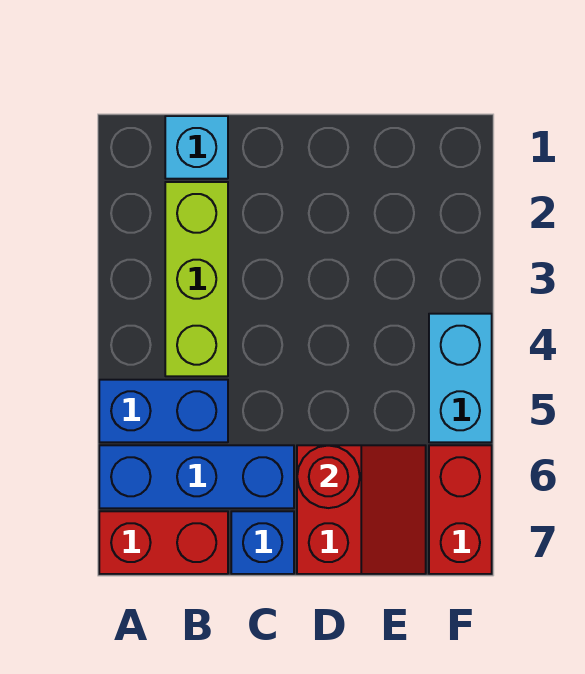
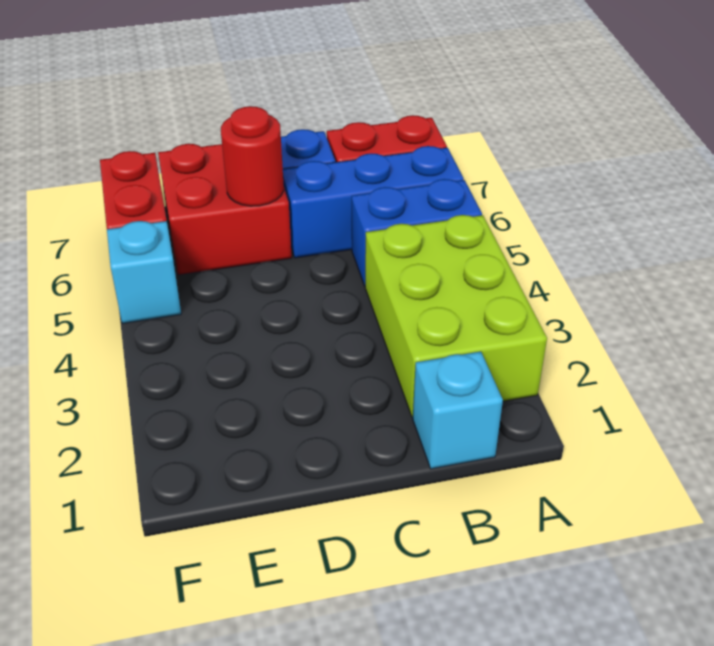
lime brick B2:B4 level 1 -> lime brick A2:B4 level 1
red slope D6:E7 level 1 top D -> red brick D6:E7 level 1
cyan brick F4:F5 level 1 -> cyan brick F5 level 1

